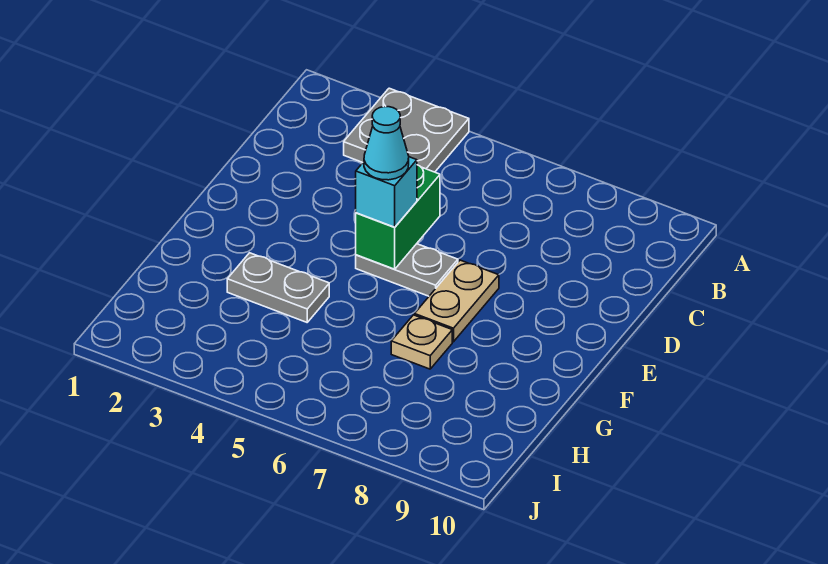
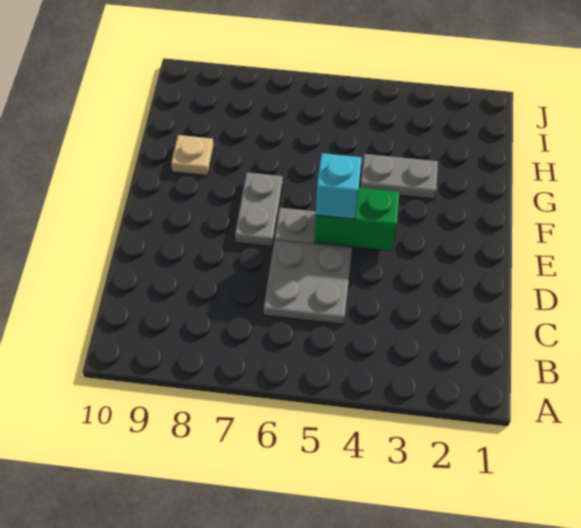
grey plate A3:B4 level 1 -> grey plate C5:D6 level 1
green brick D5:E5 level 2 -> green brick E4:E5 level 2
cyan cone E5 level 4 -> none
tan plate E7:F7 level 1 -> grey plate E7:F7 level 1
tan plate G7 level 1 -> tan plate G9 level 1

